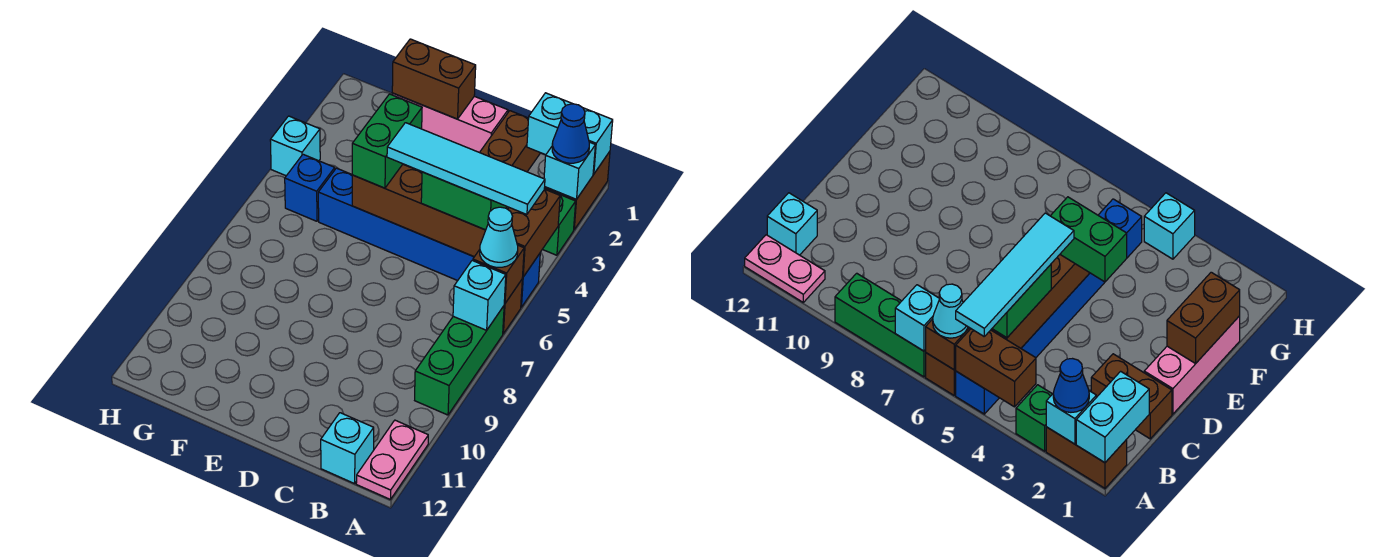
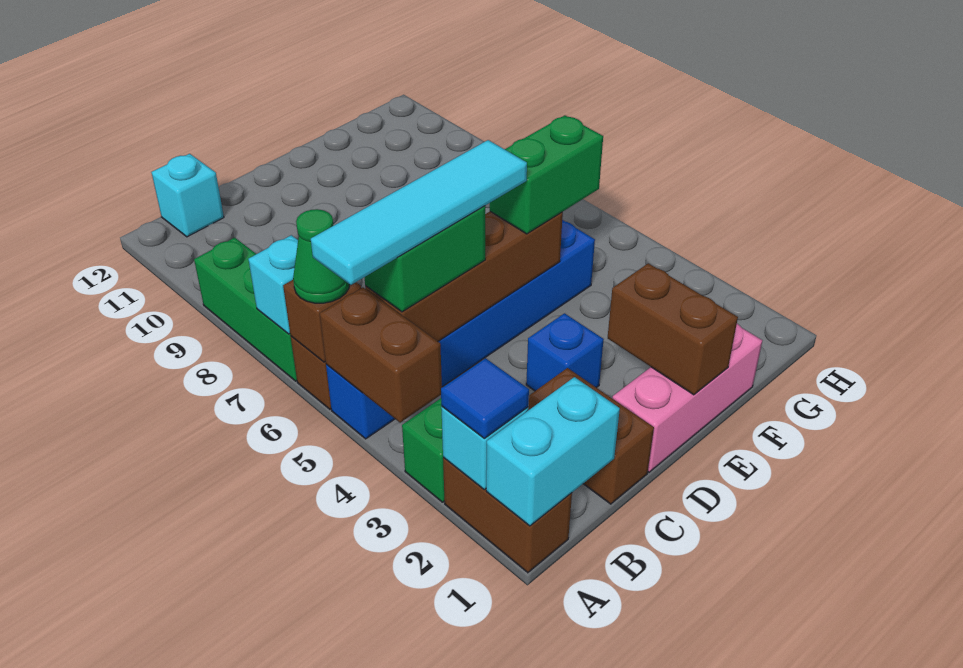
blue cone A2 level 3 -> blue tile A2 level 3
cyan cone A6 level 3 -> green cone A6 level 3
pink plate A11:A12 level 1 -> none
brown brick E1:F1 level 2 -> brown brick E1:E2 level 2
green brick E4:E5 level 3 -> green brick E5:F5 level 3
blue brick G5 level 1 -> blue brick D3 level 1
cyan brick H4 level 1 -> none

